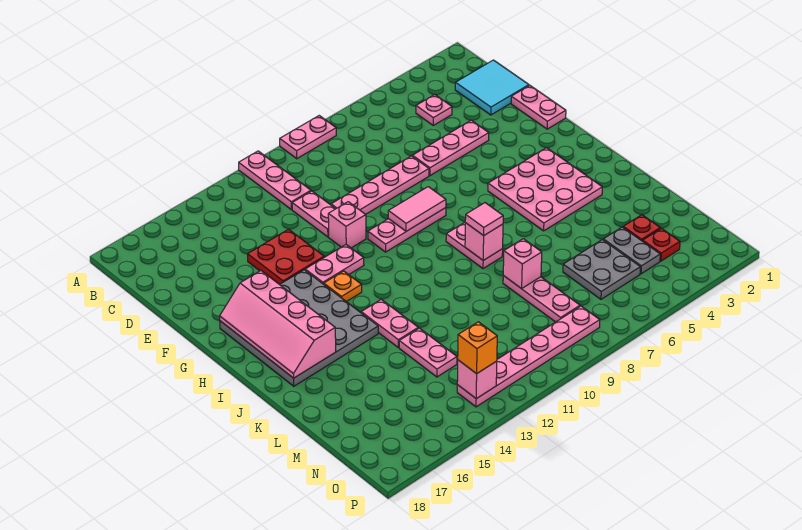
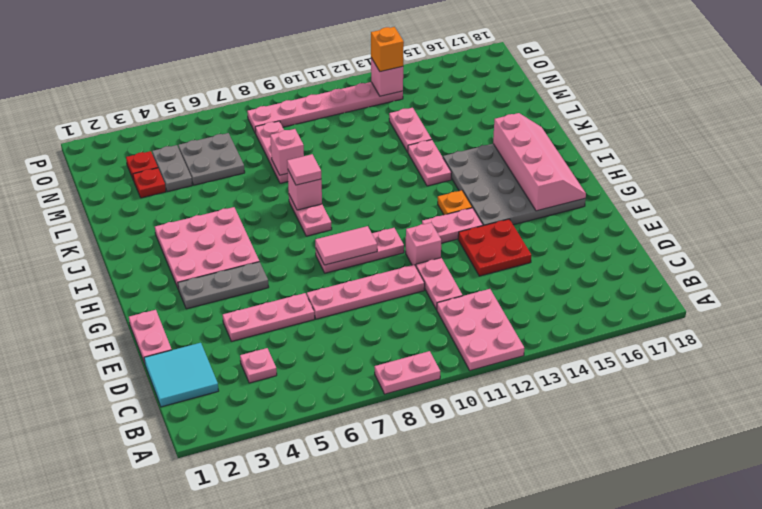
pink plate A11:C11 level 1 -> pink plate A11:C12 level 1
none -> grey plate G3:G5 level 1

